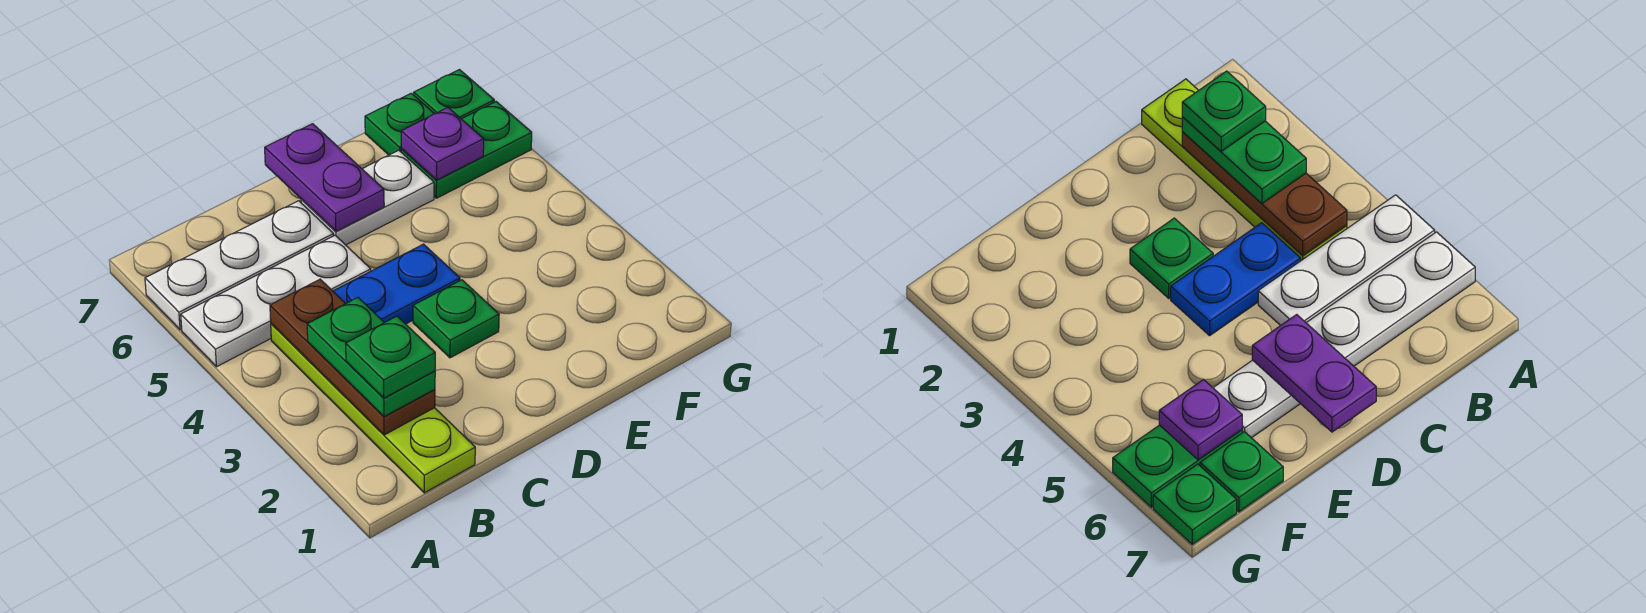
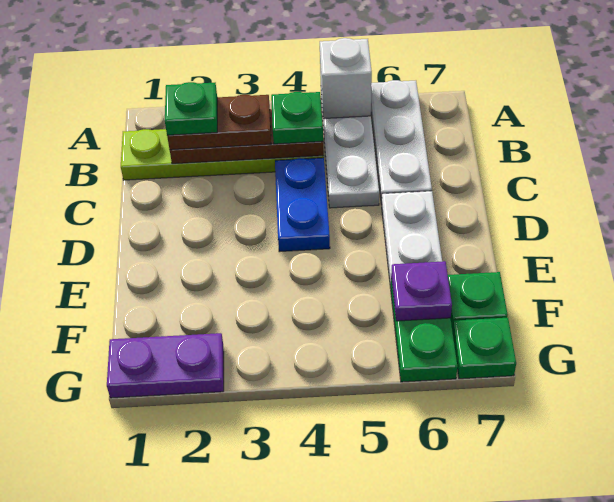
none -> white brick A5 level 2
green plate B2:B3 level 3 -> brown plate B2:B3 level 3
green plate D3 level 1 -> green plate B4 level 3
purple plate D6:D7 level 2 -> purple plate G1:G2 level 1

